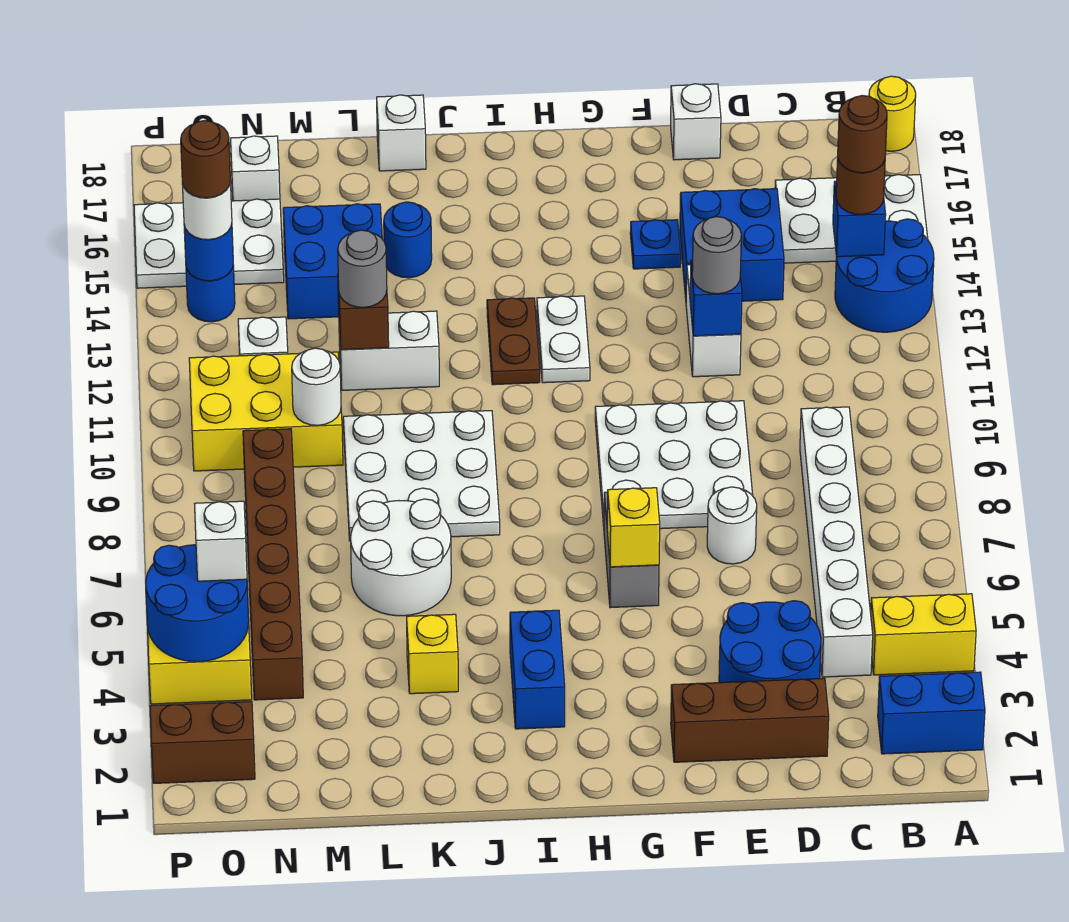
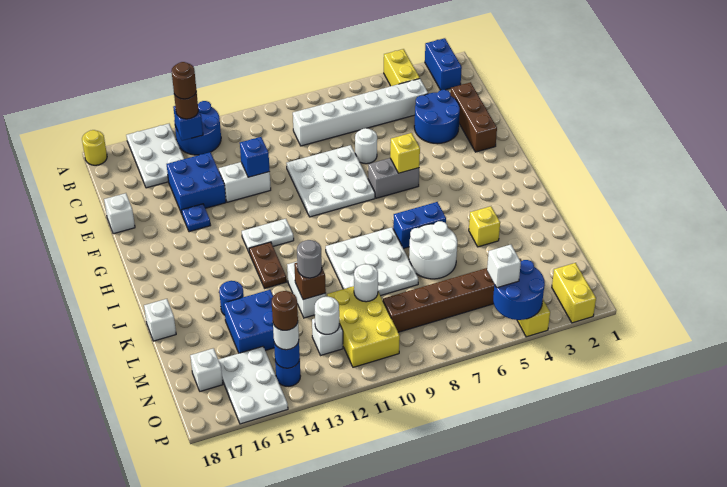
grey round brick E12 level 3 -> none
blue brick I3:I4 level 1 -> blue brick J6:J7 level 1
brown plate I12:I13 level 1 -> brown plate I13:J13 level 1
none -> white round brick N12 level 2
brown brick O2:P2 level 1 -> yellow brick O2:P2 level 1

